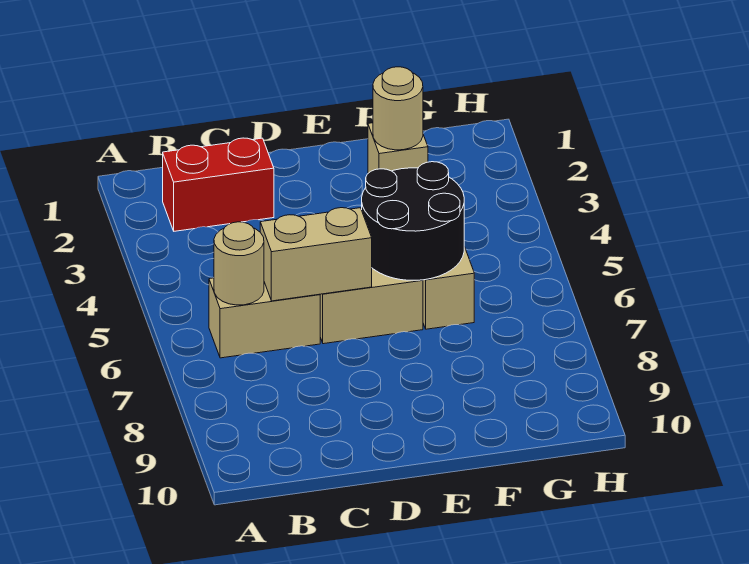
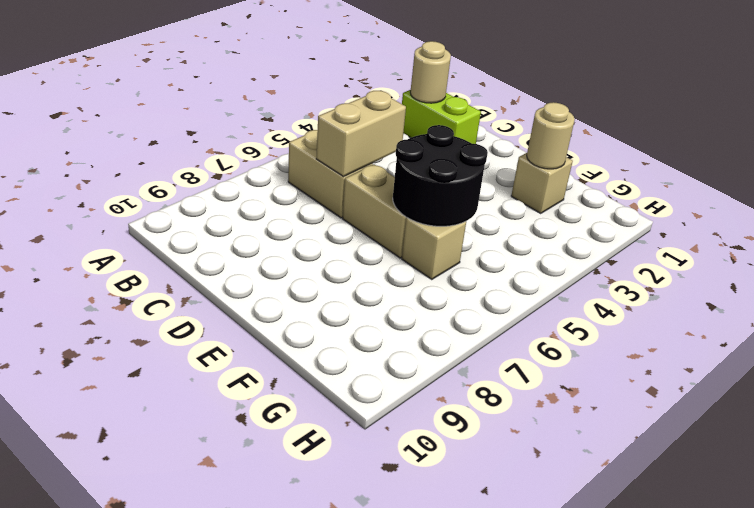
red brick B2:C2 level 1 -> lime brick B2:C2 level 1
tan round brick B6 level 2 -> tan round brick B2 level 2
tan brick C6:D6 level 2 -> tan brick C5:C6 level 2

